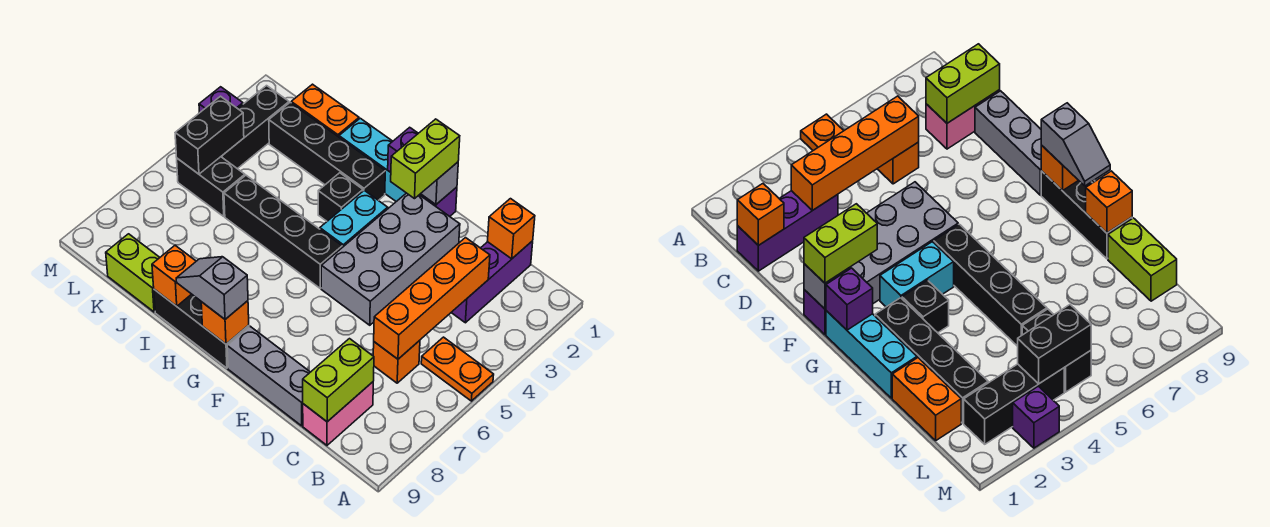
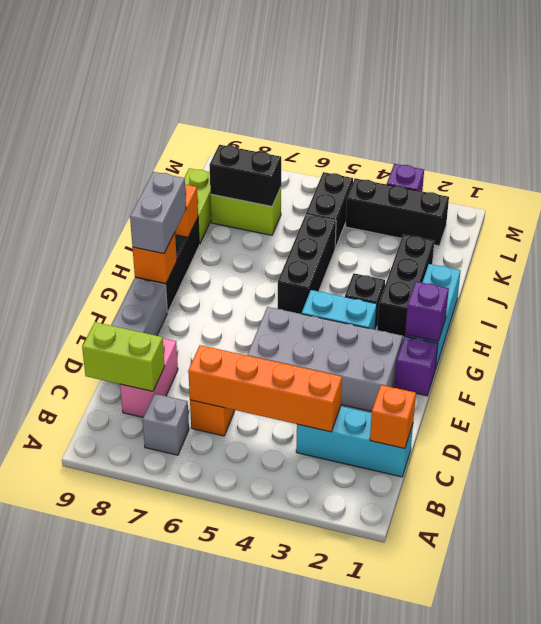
orange plate A5:B5 level 1 -> none
purple brick C1:C3 level 1 -> cyan brick C1:C3 level 1
pink brick C8:C9 level 1 -> pink brick C8:D8 level 1
grey brick F1 level 2 -> grey brick B7 level 1
lime brick F1:F2 level 3 -> lime brick K7:K8 level 1
black brick G5:J5 level 1 -> black brick H5:J5 level 1
grey slope G9:H9 level 3 top G -> grey brick G9:H9 level 3
black brick H2:K2 level 1 -> black brick H2:J2 level 1
orange brick J1:K1 level 1 -> none
black brick L4:L5 level 2 -> black brick K7:K8 level 2

